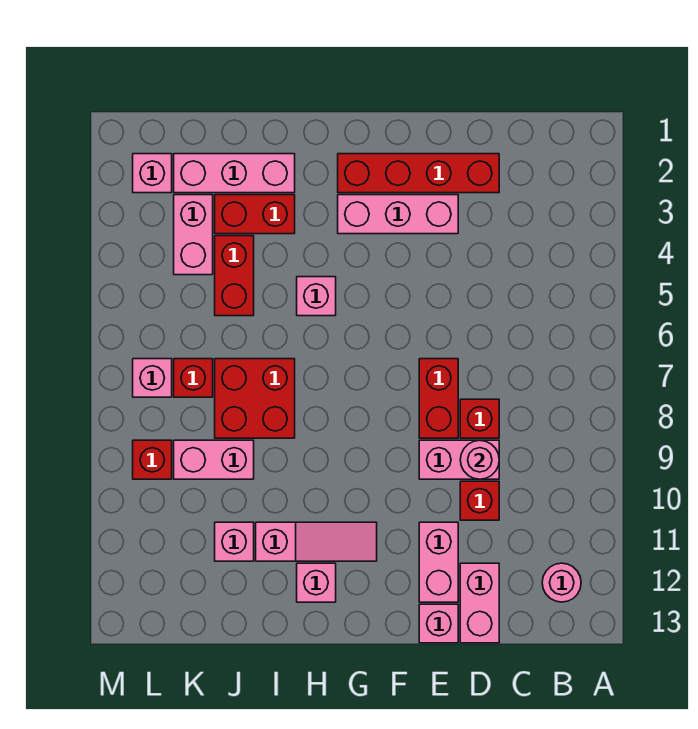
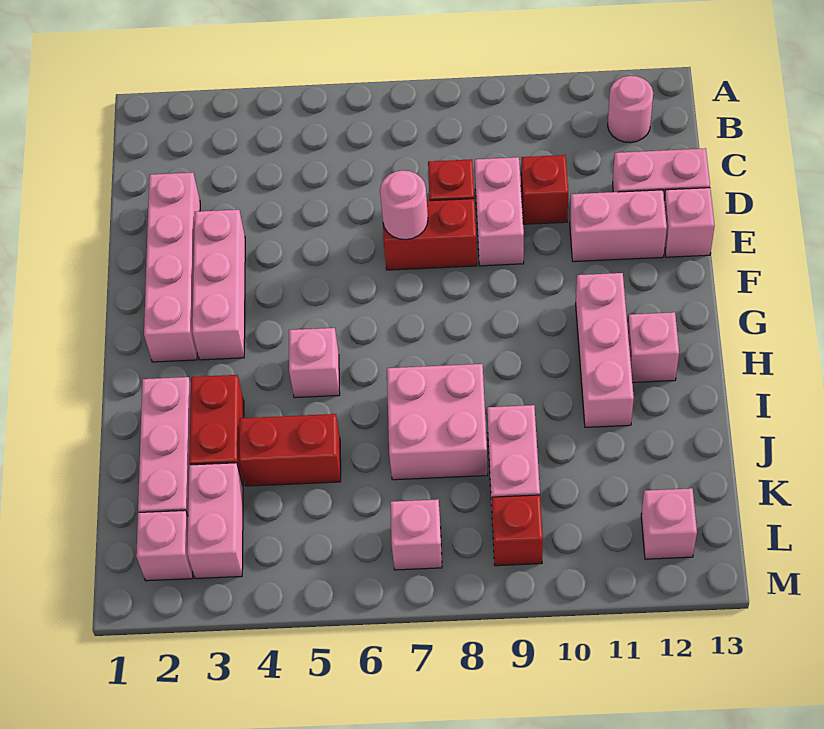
red brick D2:G2 level 1 -> pink brick D2:G2 level 1
pink round brick D9 level 2 -> pink round brick E7 level 2
pink slope G11:I11 level 1 top I -> pink brick G11:I11 level 1
red brick I7:J8 level 1 -> pink brick I7:J8 level 1
pink brick J11 level 1 -> pink brick L12 level 1
pink brick K3:K4 level 1 -> pink brick K3:L3 level 1
red brick K7 level 1 -> none

